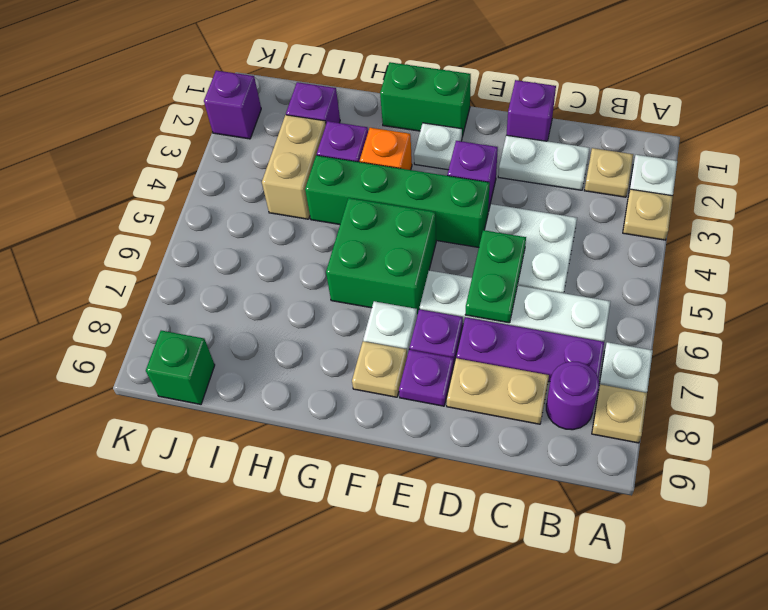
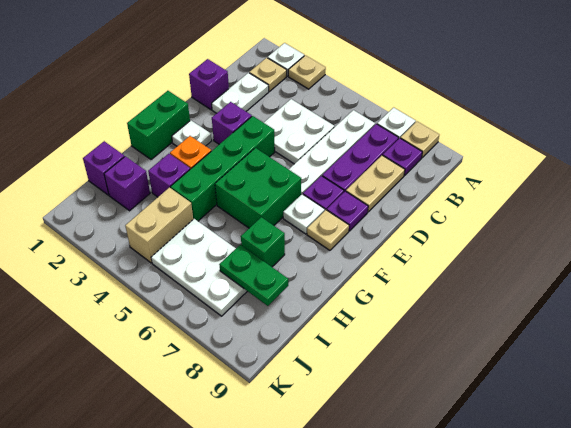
purple round brick B8 level 1 -> purple plate B8 level 1
green plate D5:D6 level 2 -> green plate I7:I8 level 2
tan brick I3:I4 level 1 -> tan brick I4:J4 level 1
none -> white plate I5:J7 level 1
green brick J9 level 1 -> green brick H7 level 1
purple brick K2 level 1 -> purple brick I1 level 1

